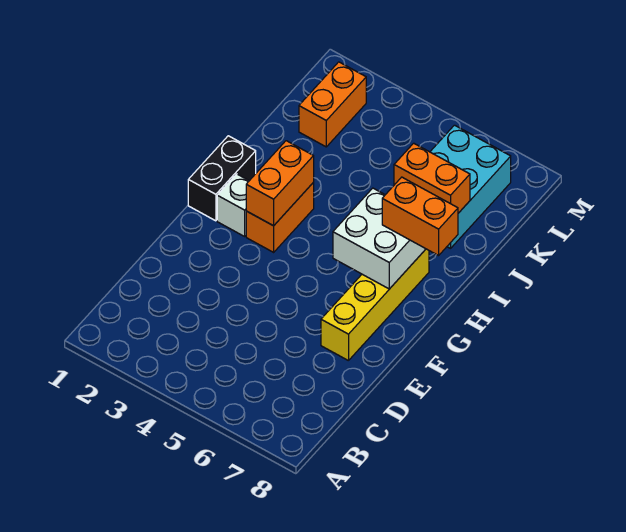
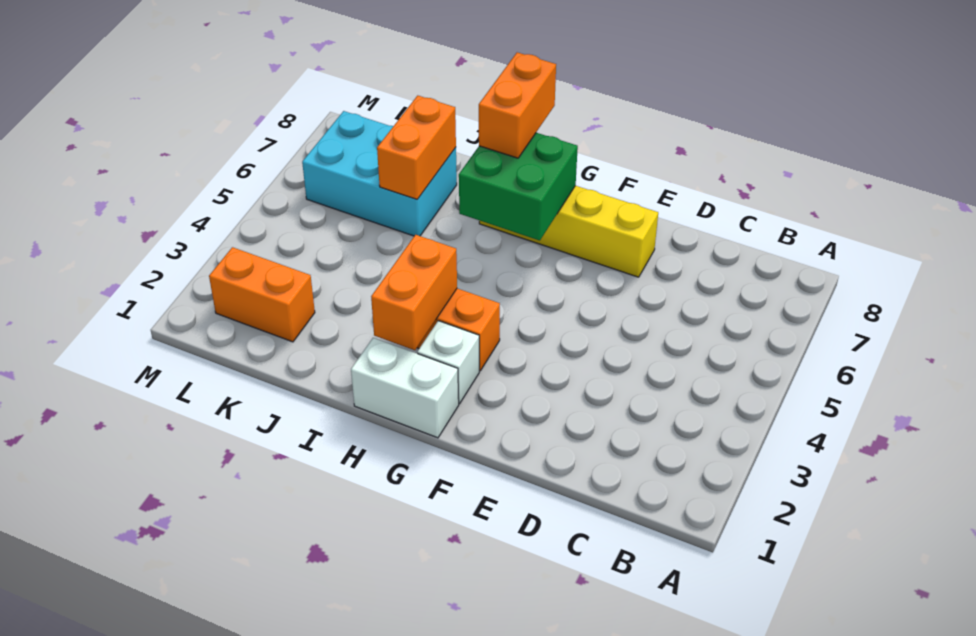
black brick G1:H1 level 1 -> white brick G1:H1 level 1
orange brick G3:H3 level 2 -> orange brick H2:H3 level 2
white brick G6:H7 level 2 -> green brick G6:H7 level 2

